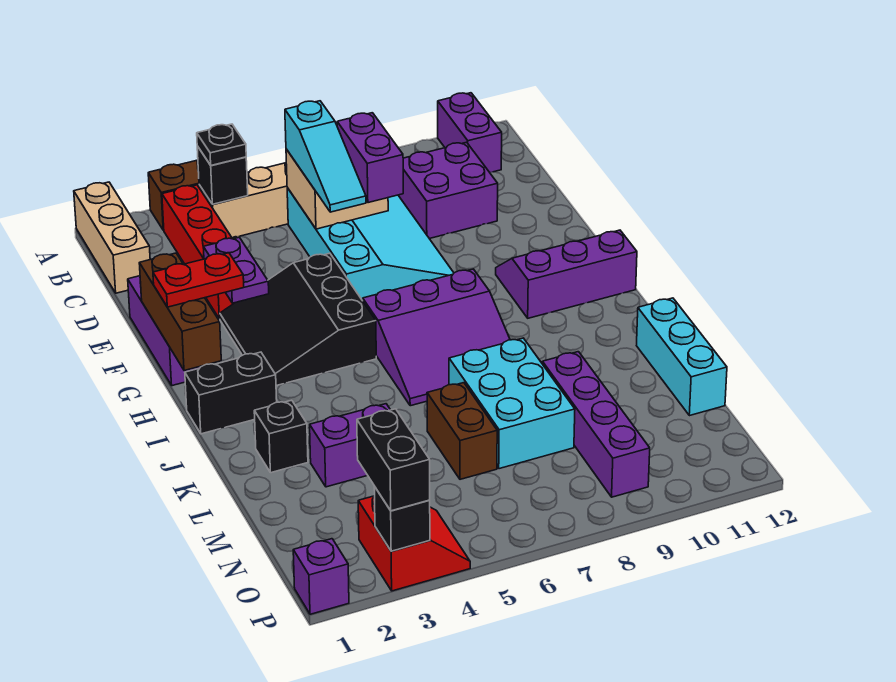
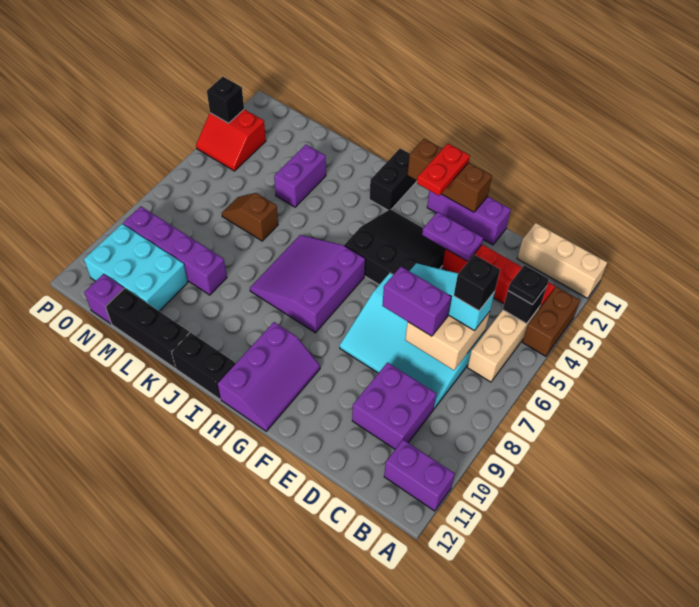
black brick K2 level 1 -> black brick C6 level 4
cyan brick K7:M8 level 1 -> cyan brick M10:O11 level 1
cyan brick K12:M12 level 1 -> black brick K12:M12 level 1
brown brick L6:M6 level 1 -> brown slope L6:M6 level 1 top L
black brick O3:P3 level 3 -> black brick I12:J12 level 1
purple brick P1 level 1 -> purple brick N12 level 1

